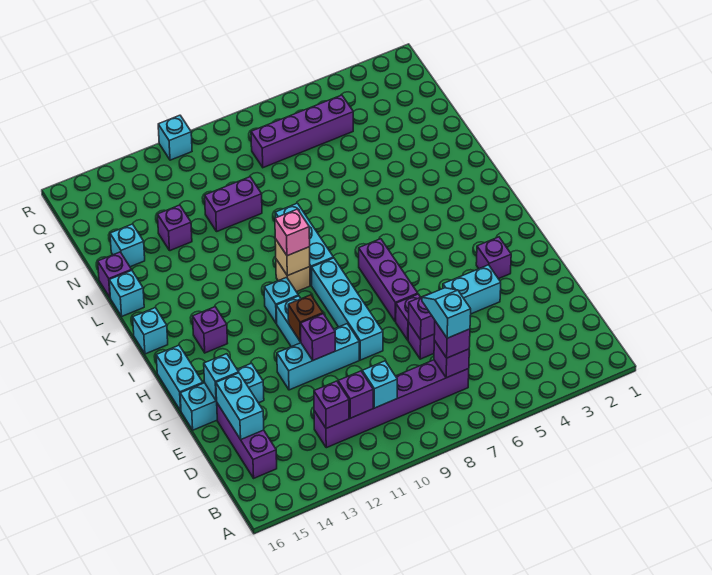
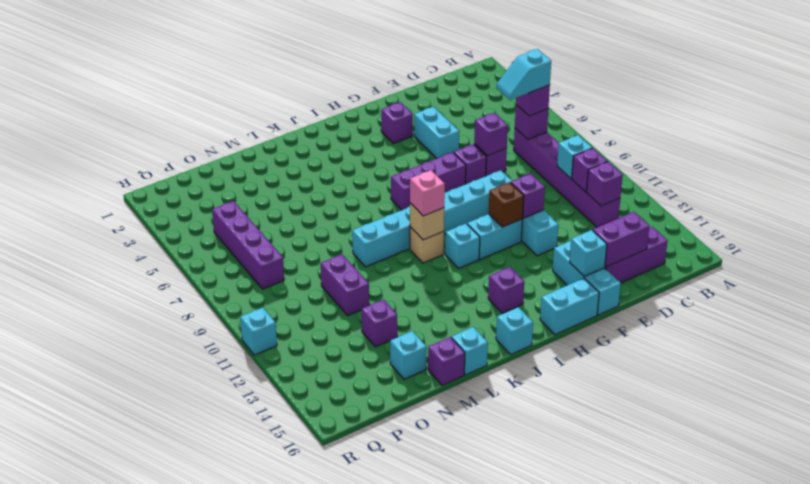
cyan brick D15:E15 level 2 -> purple brick D15:E15 level 2

